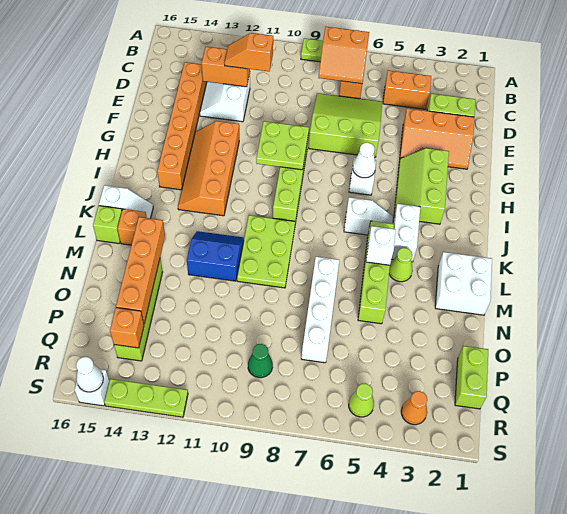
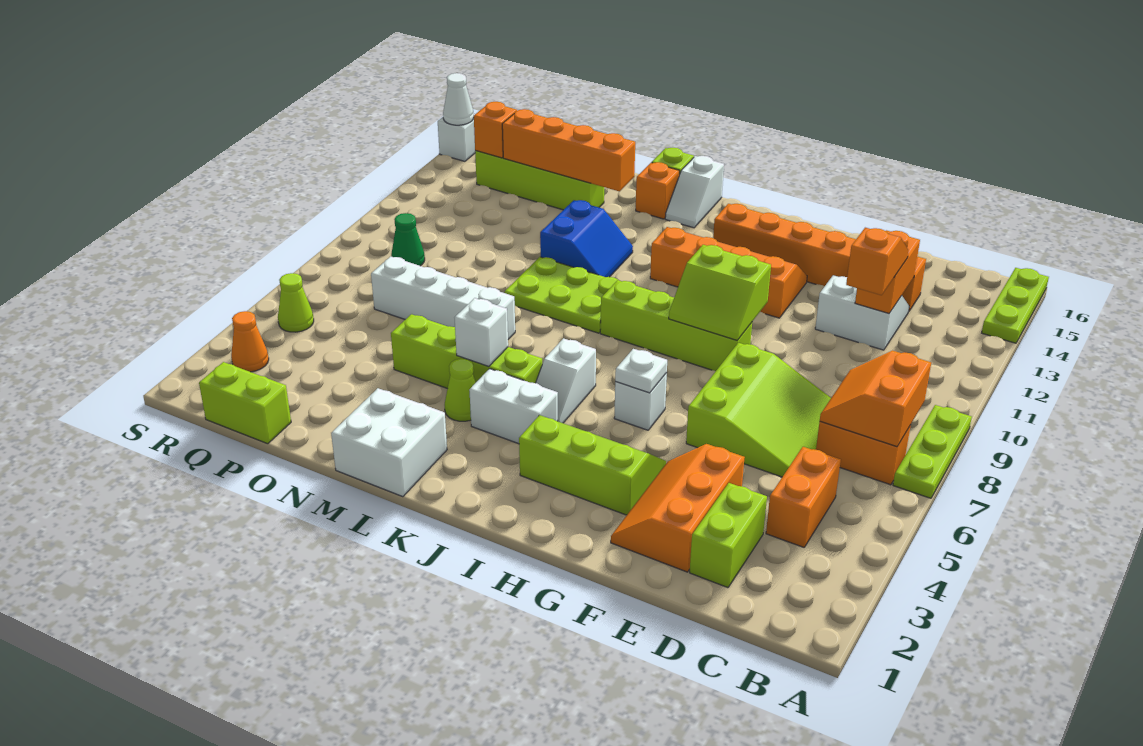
lime plate G9:H10 level 2 -> lime slope G9:H10 level 2 top 10
white cone H6 level 2 -> white plate H6 level 2
lime plate S12:S14 level 1 -> lime plate A14:A16 level 1

